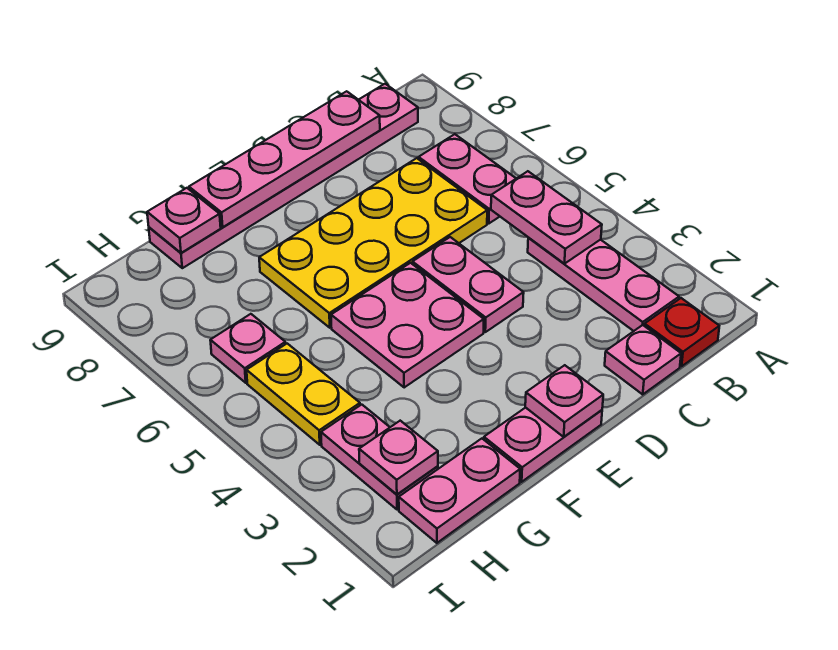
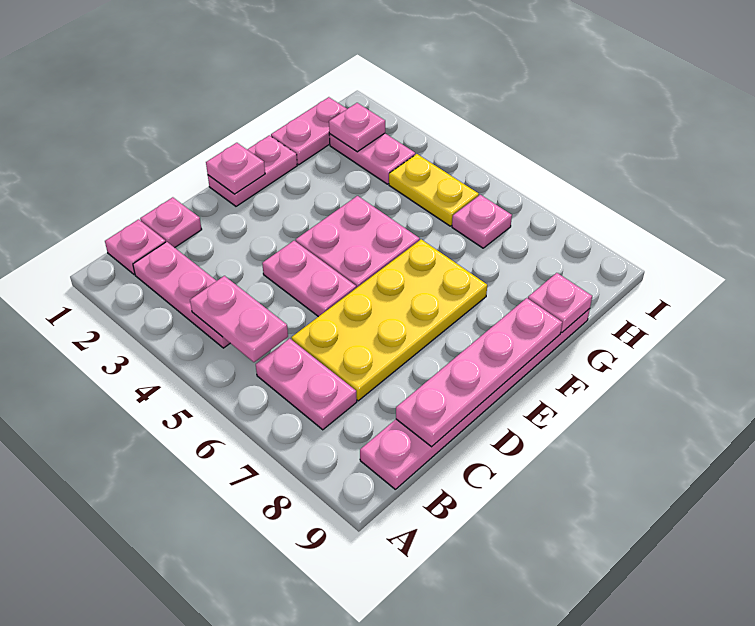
red plate B1 level 1 -> pink plate B1 level 1

